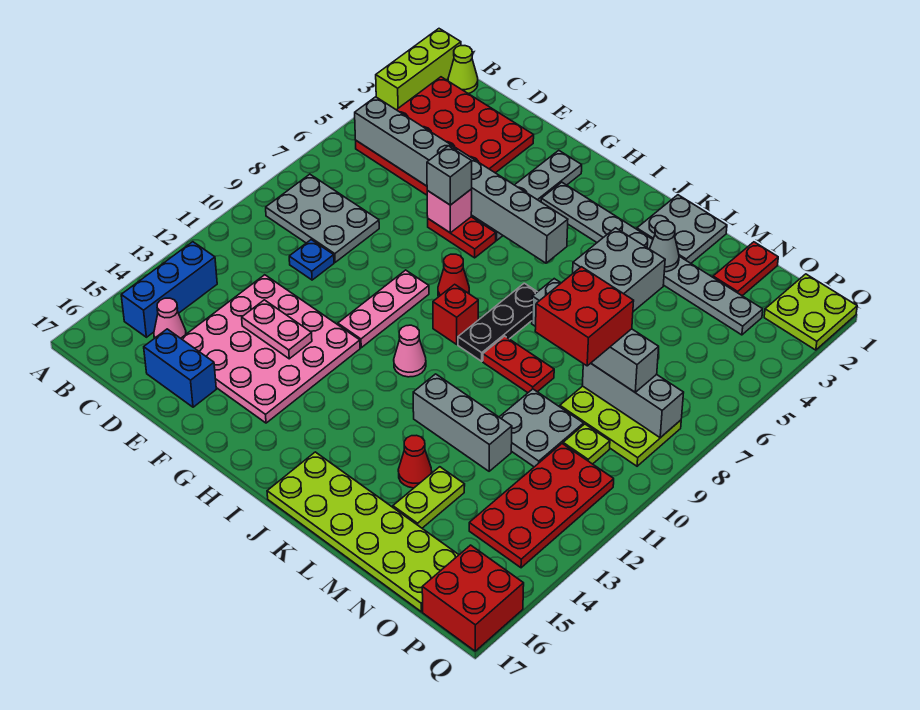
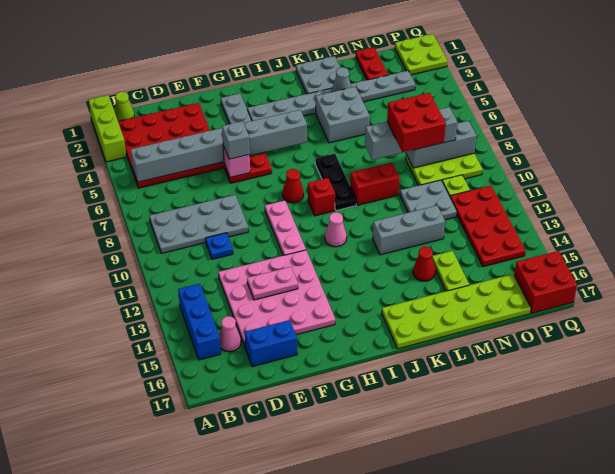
grey plate B8:D9 level 1 -> grey plate B8:E9 level 1
red plate K9:L9 level 1 -> red brick K9:L9 level 1

